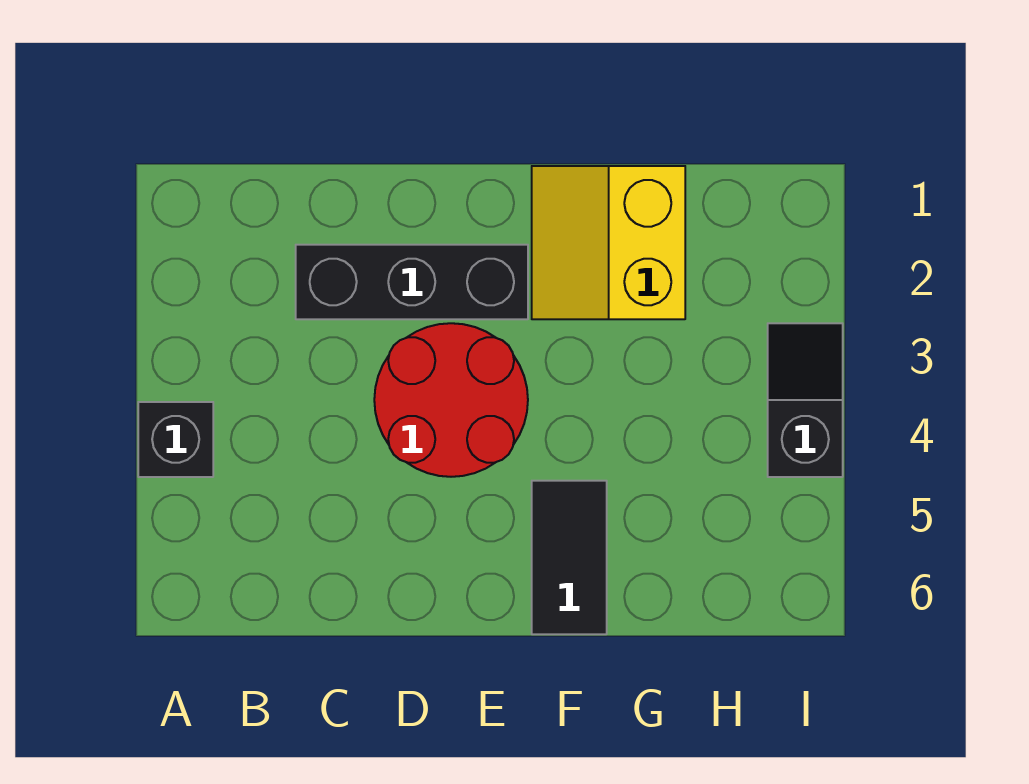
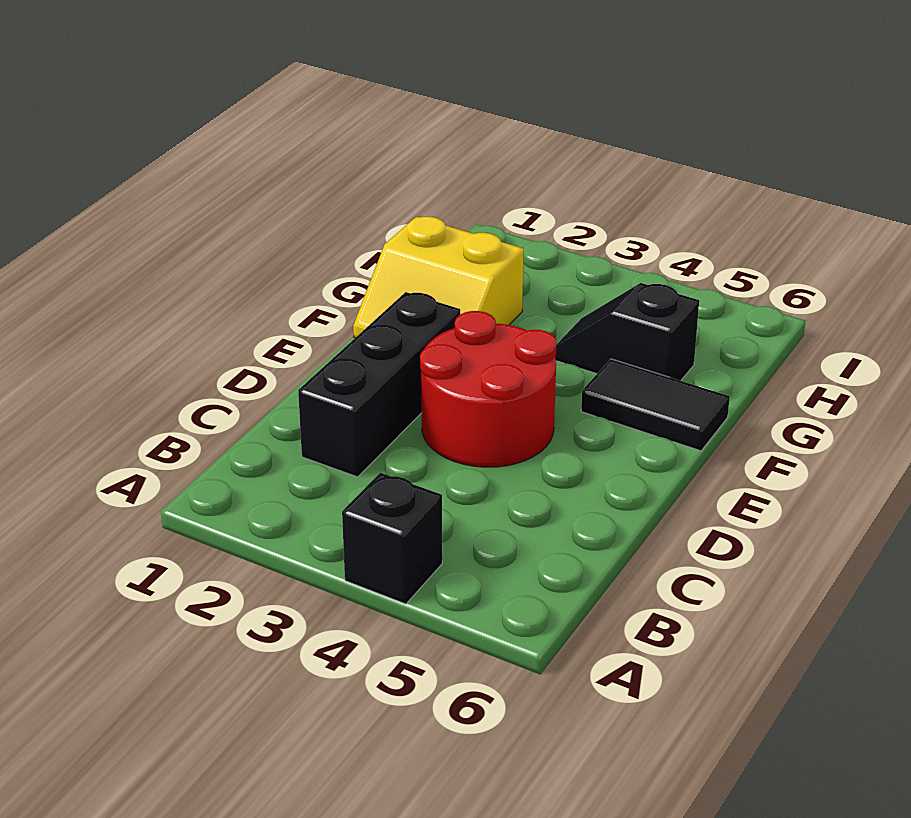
black slope I3:I4 level 1 top 4 -> black slope G4:G5 level 1 top 5

